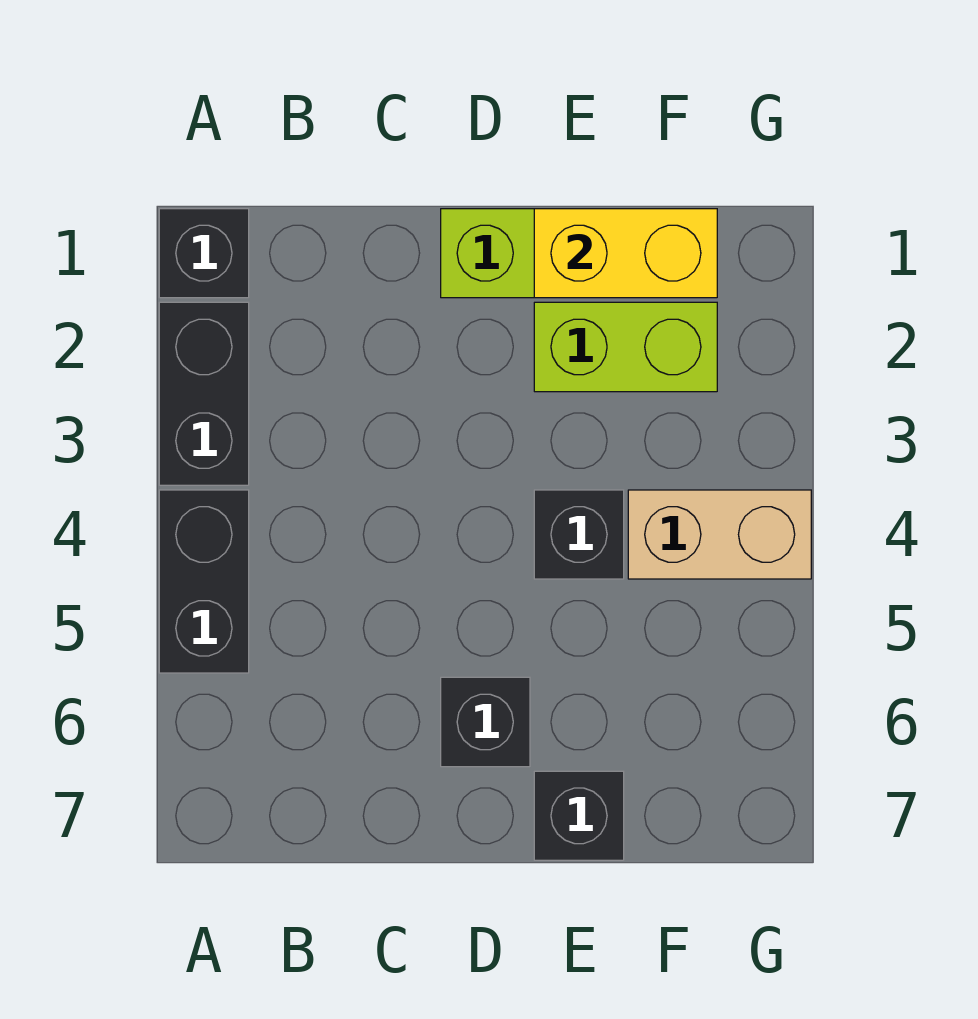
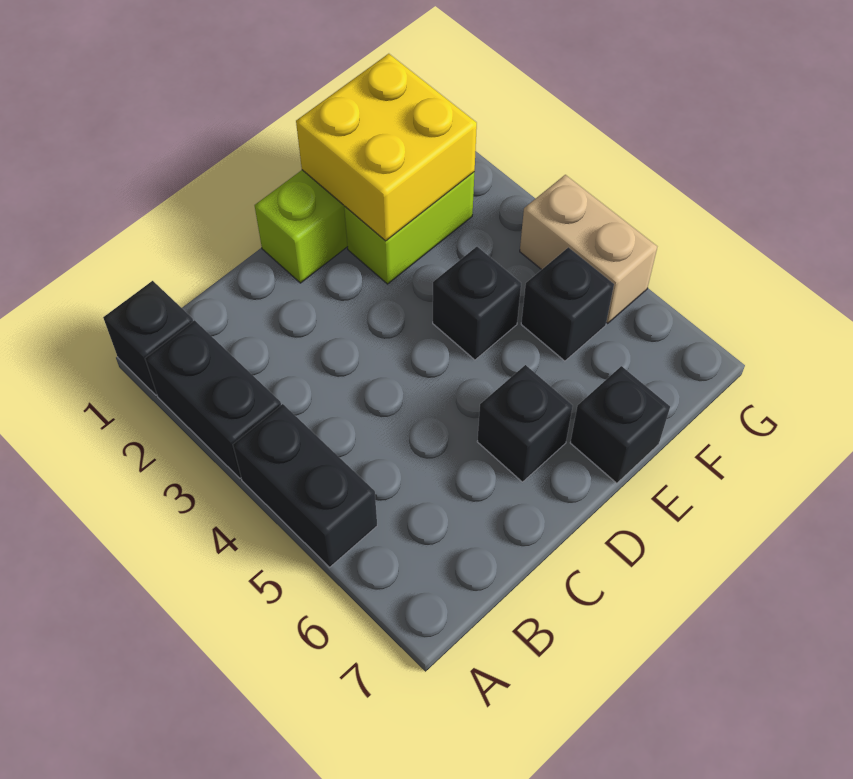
yellow brick E1:F1 level 2 -> yellow brick E1:F2 level 2
tan brick F4:G4 level 1 -> tan brick G4:G5 level 1
none -> black brick F5 level 1

